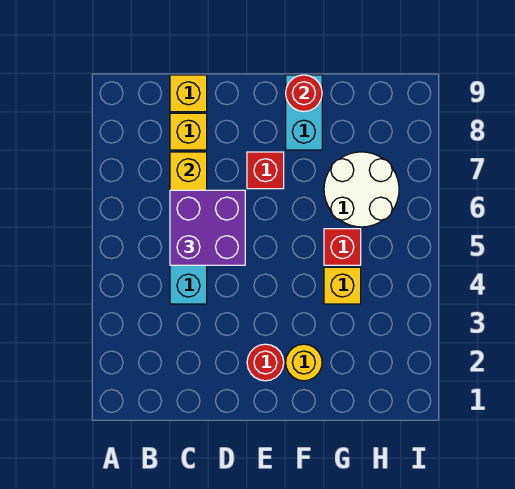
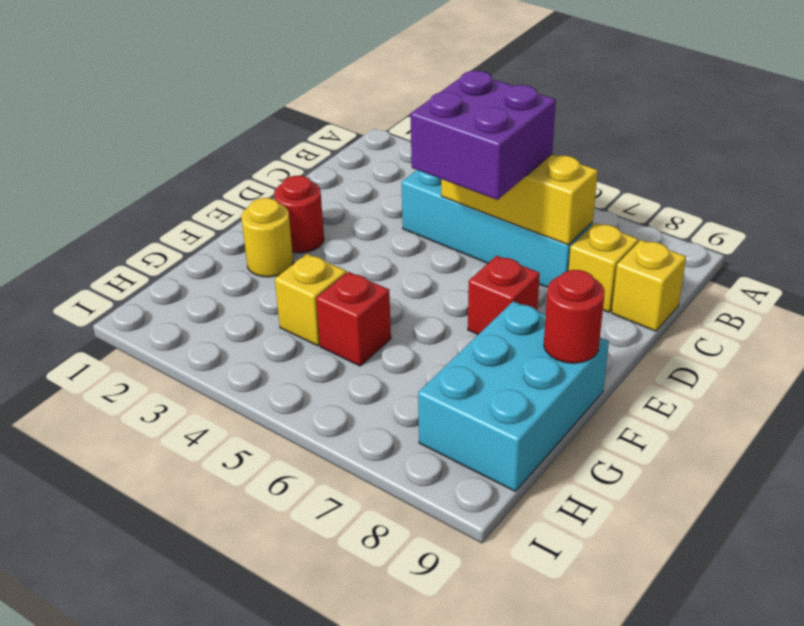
cyan brick F8:F9 level 1 -> cyan brick F8:H9 level 1
white round brick G6:H7 level 1 -> none

